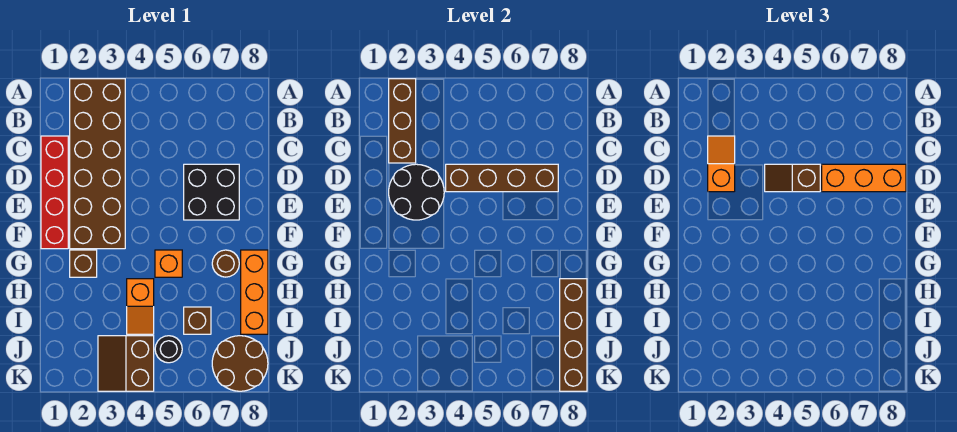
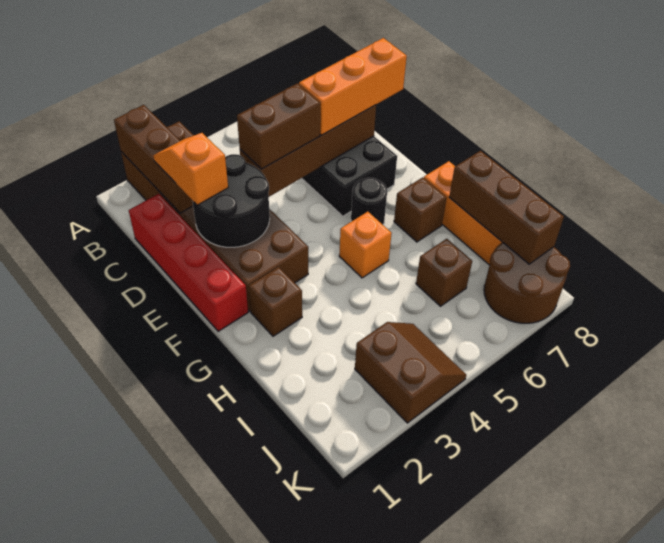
brown slope D4:D5 level 3 top 5 -> brown brick D4:D5 level 3
brown round brick G7 level 1 -> brown brick G7 level 1
orange slope H4:I4 level 1 top H -> none
brown brick H8:K8 level 2 -> brown brick H8:J8 level 2
brown slope J3:K4 level 1 top 4 -> brown slope J3:K4 level 1 top 3
black round brick J5 level 1 -> black round brick F6 level 1

